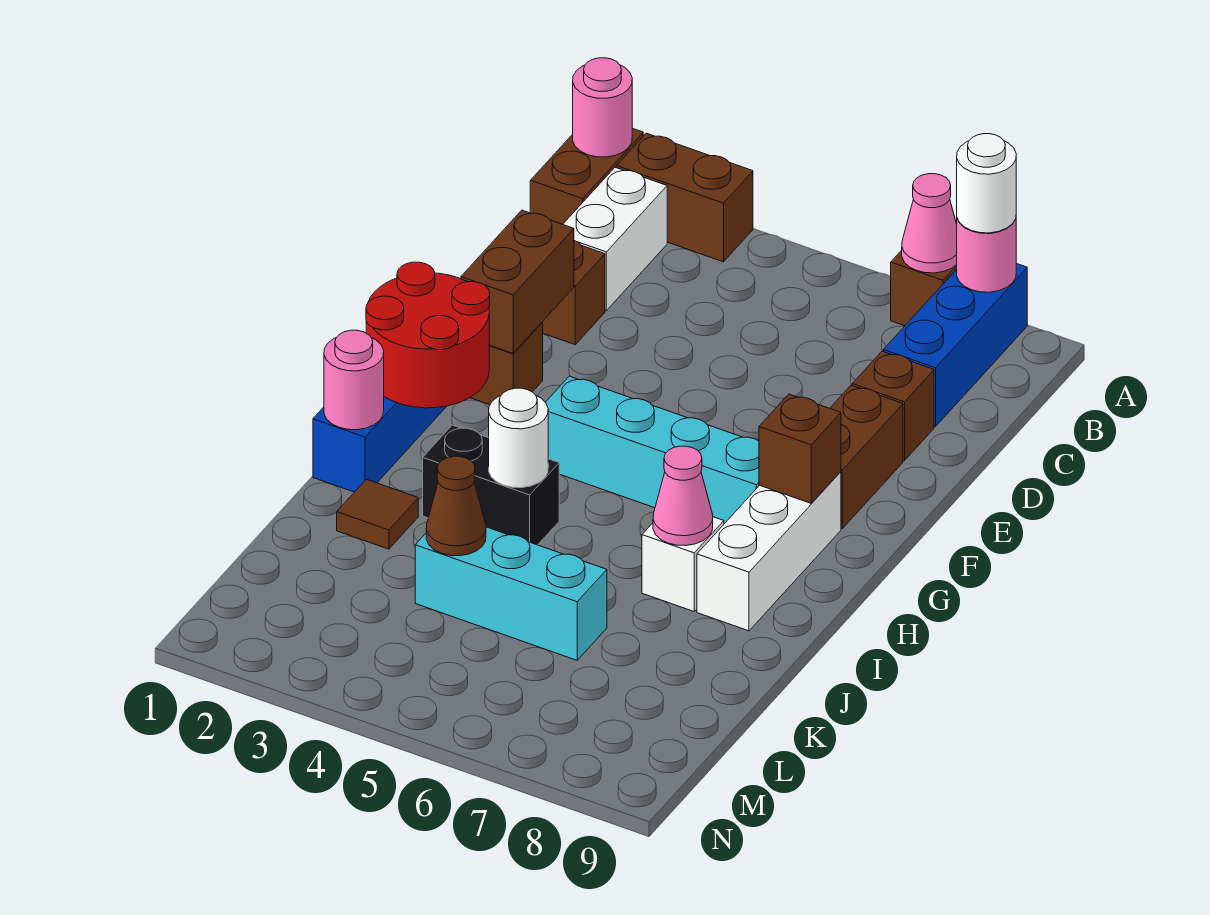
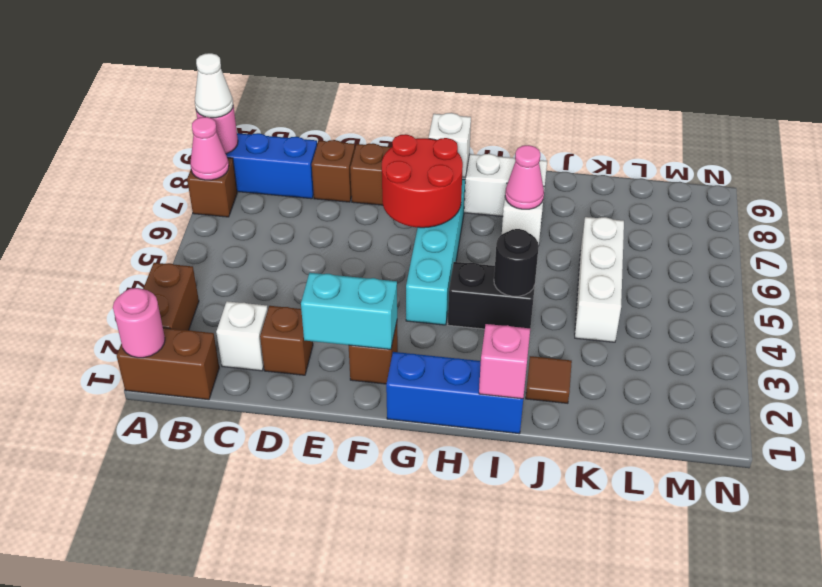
white round brick A8 level 3 -> white cone A8 level 3
white brick B2:C2 level 1 -> white brick C2 level 1
brown brick E2:F2 level 2 -> cyan brick E2:F2 level 2
red round brick G1:H2 level 2 -> red round brick F6:G7 level 2
brown brick G8 level 2 -> white brick G8 level 2
pink round brick I1 level 2 -> pink brick I1 level 2
black brick I3:I4 level 1 -> black brick H4:I4 level 1
white round brick I4 level 2 -> black round brick I4 level 2
cyan brick K4:K6 level 1 -> white brick K4:K6 level 1
brown cone K4 level 2 -> none

